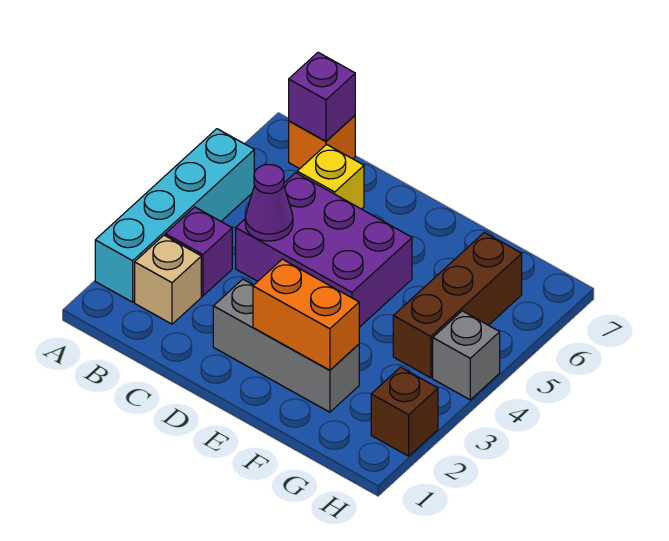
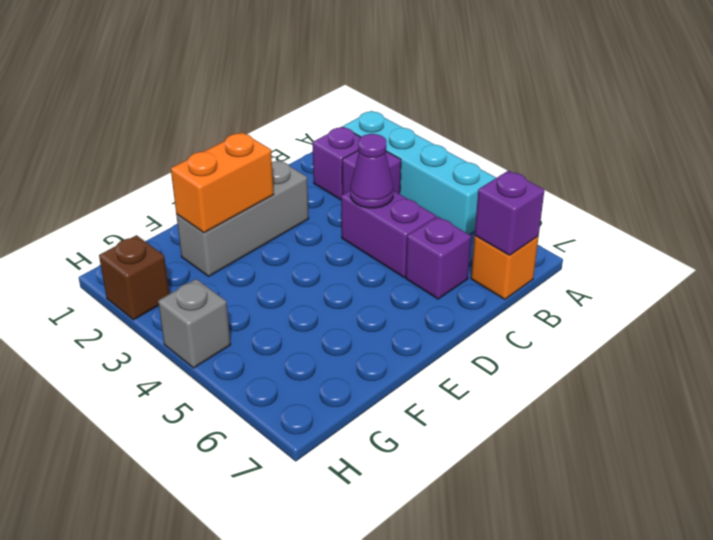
tan brick B2 level 1 -> purple brick B2 level 1
purple brick C4:E5 level 1 -> purple brick C4:C5 level 1
yellow brick C6 level 1 -> purple brick C6 level 1
brown brick G4:G6 level 1 -> none

